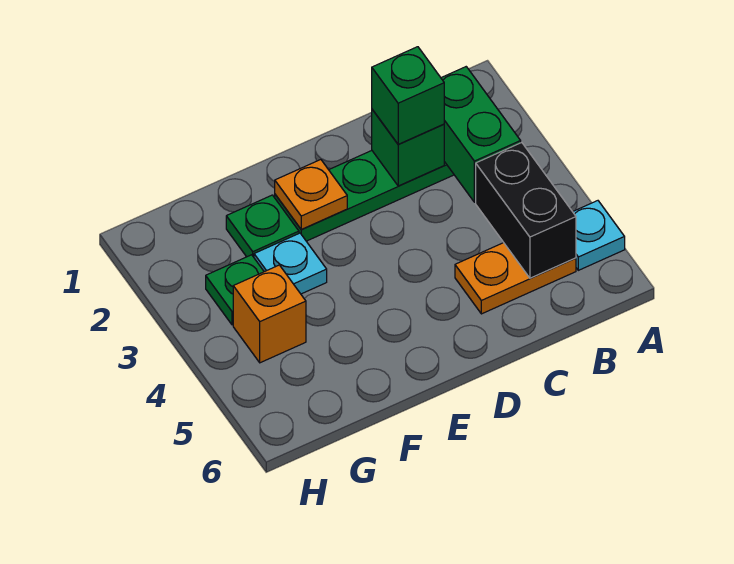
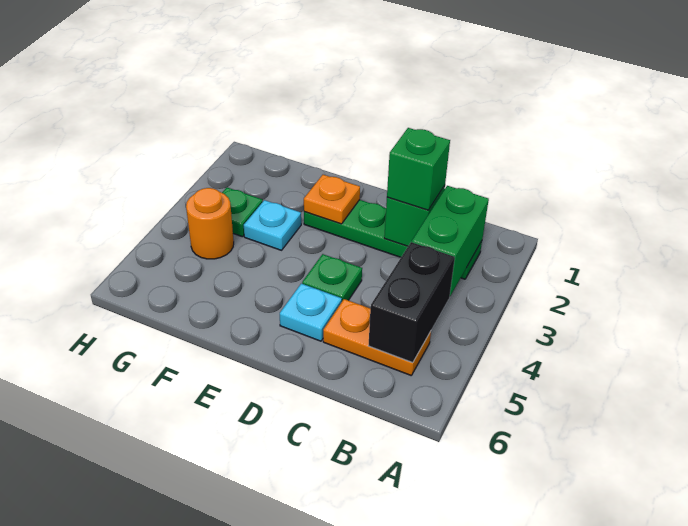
cyan plate A5 level 1 -> cyan plate D5 level 1
green plate F2 level 1 -> green plate D4 level 1
orange brick G4 level 1 -> orange round brick G4 level 1

